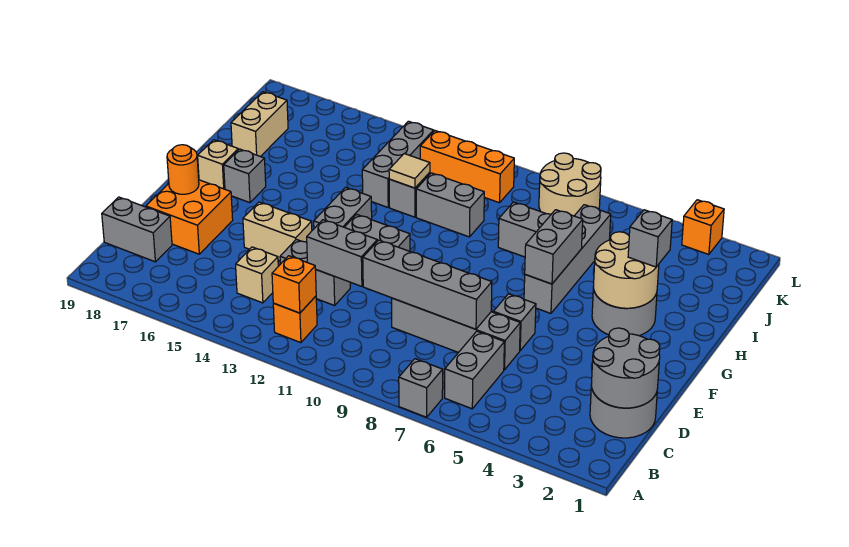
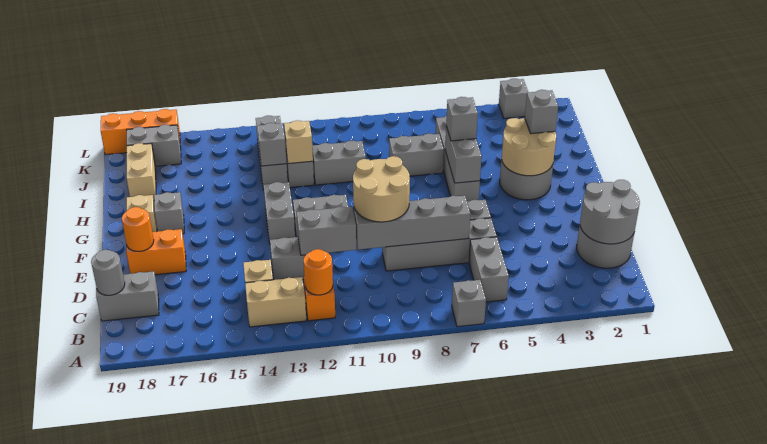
orange brick B12 level 2 -> orange round brick B12 level 2
none -> grey round brick C19 level 2
orange brick D17:E18 level 1 -> orange brick E17:E18 level 1
tan brick E14:E15 level 1 -> tan brick B13:B14 level 1
none -> grey brick H6 level 3
tan tile I12 level 2 -> tan brick I12 level 2
none -> grey brick I13 level 2
tan round brick K7:L8 level 1 -> tan round brick D9:E10 level 3
orange brick K10:K12 level 1 -> orange brick L17:L19 level 1
none -> grey brick K17:K18 level 1
orange brick L3 level 1 -> grey brick L3 level 1

